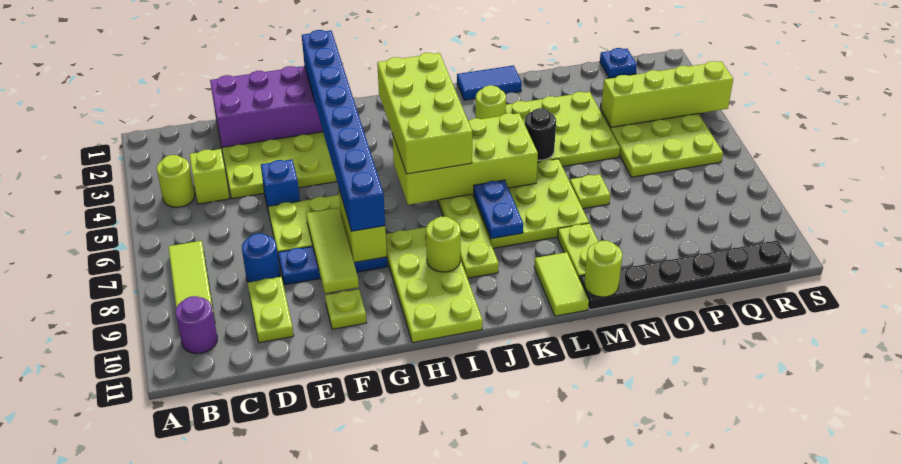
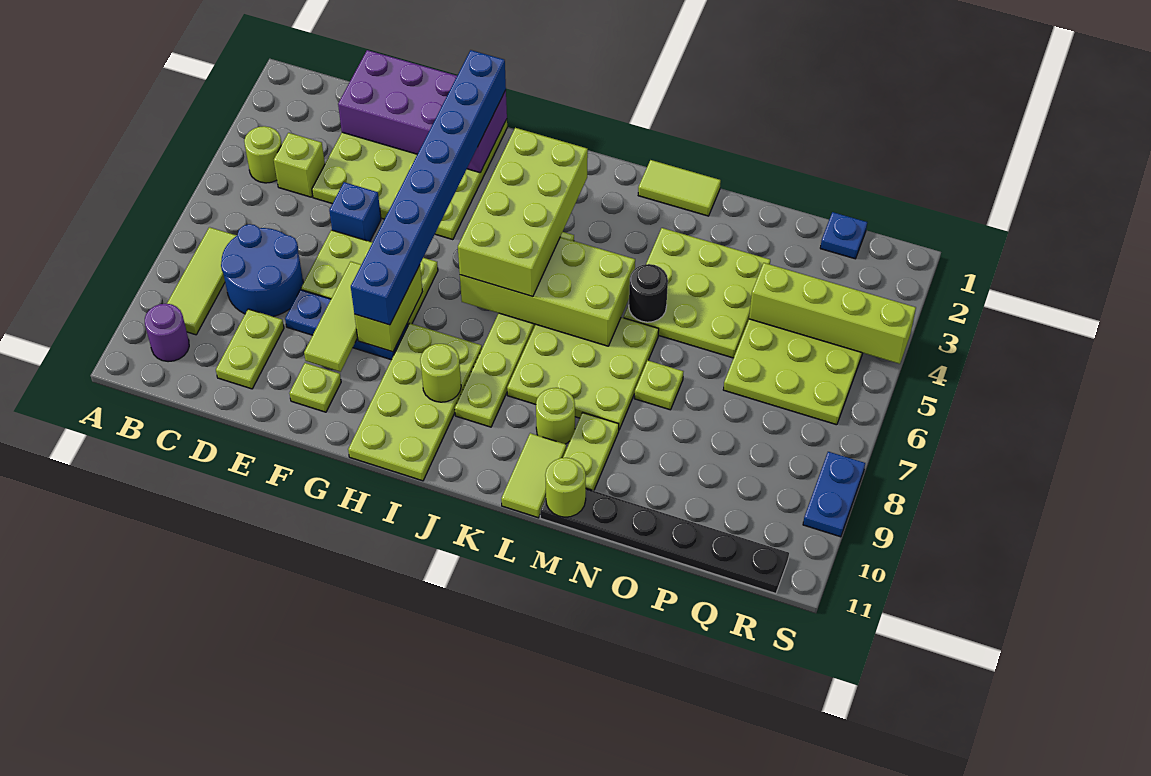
blue round brick D8 level 1 -> blue round brick C7:D8 level 1
blue plate K7:K8 level 2 -> blue plate S8:S9 level 1
blue tile L1:M1 level 1 -> lime tile L1:M1 level 1
lime round brick L3 level 1 -> lime round brick L9 level 1

